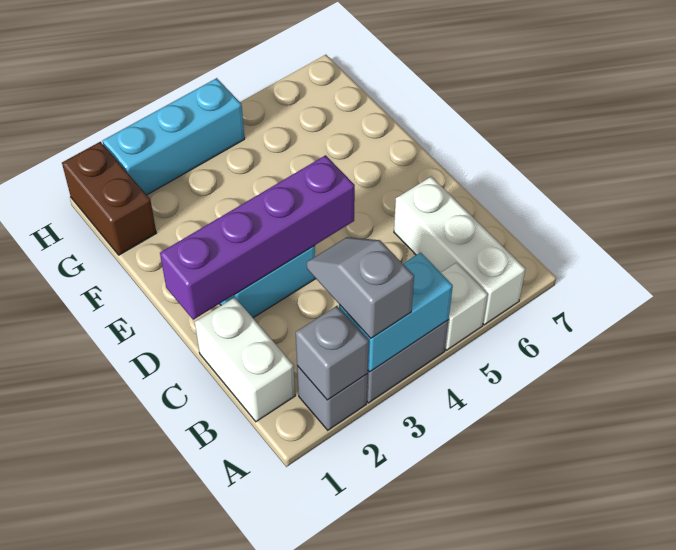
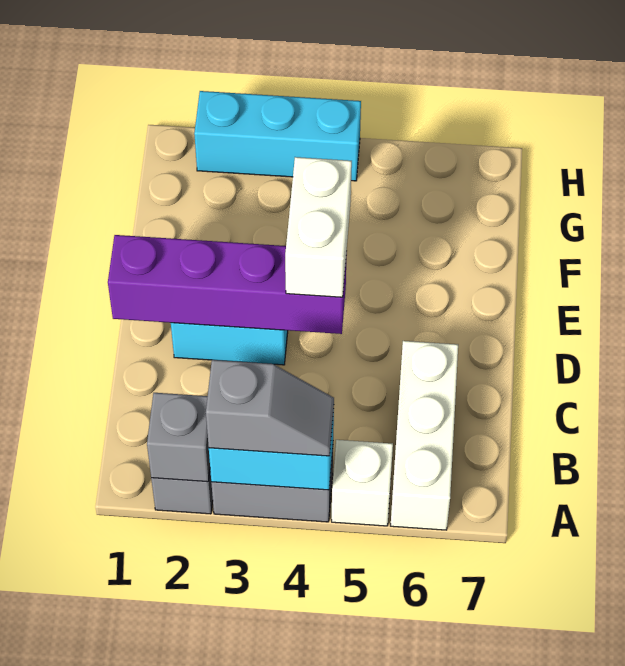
grey slope A3:B3 level 3 top A -> grey slope A3:A4 level 3 top 3
white brick B1:C1 level 1 -> white brick D4:E4 level 3
brown brick G1:H1 level 1 -> none

